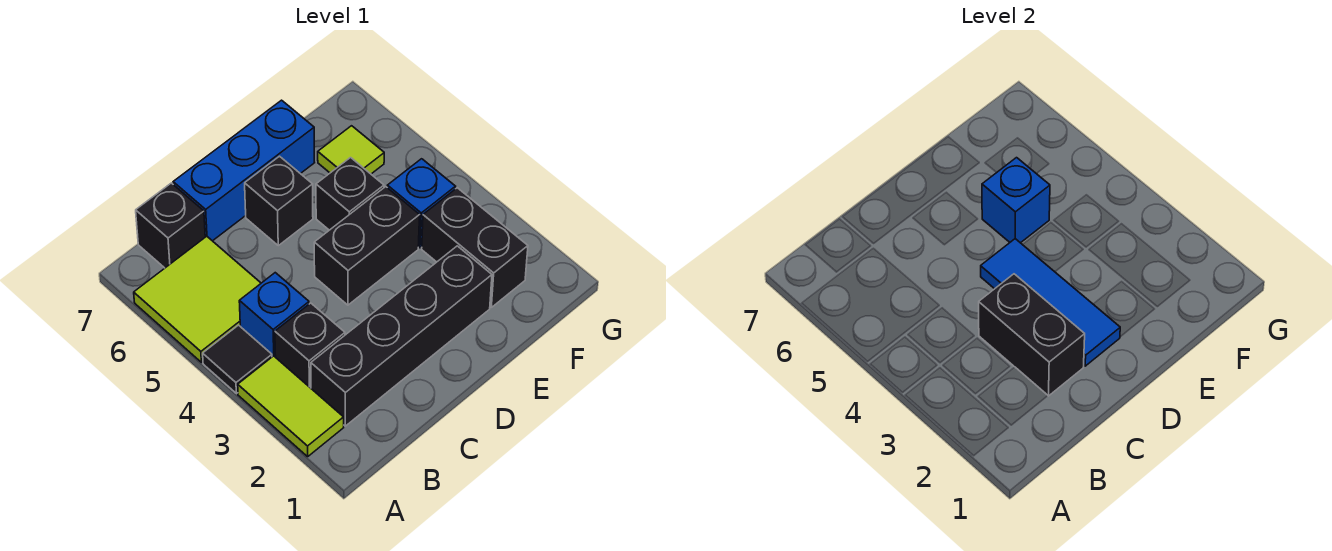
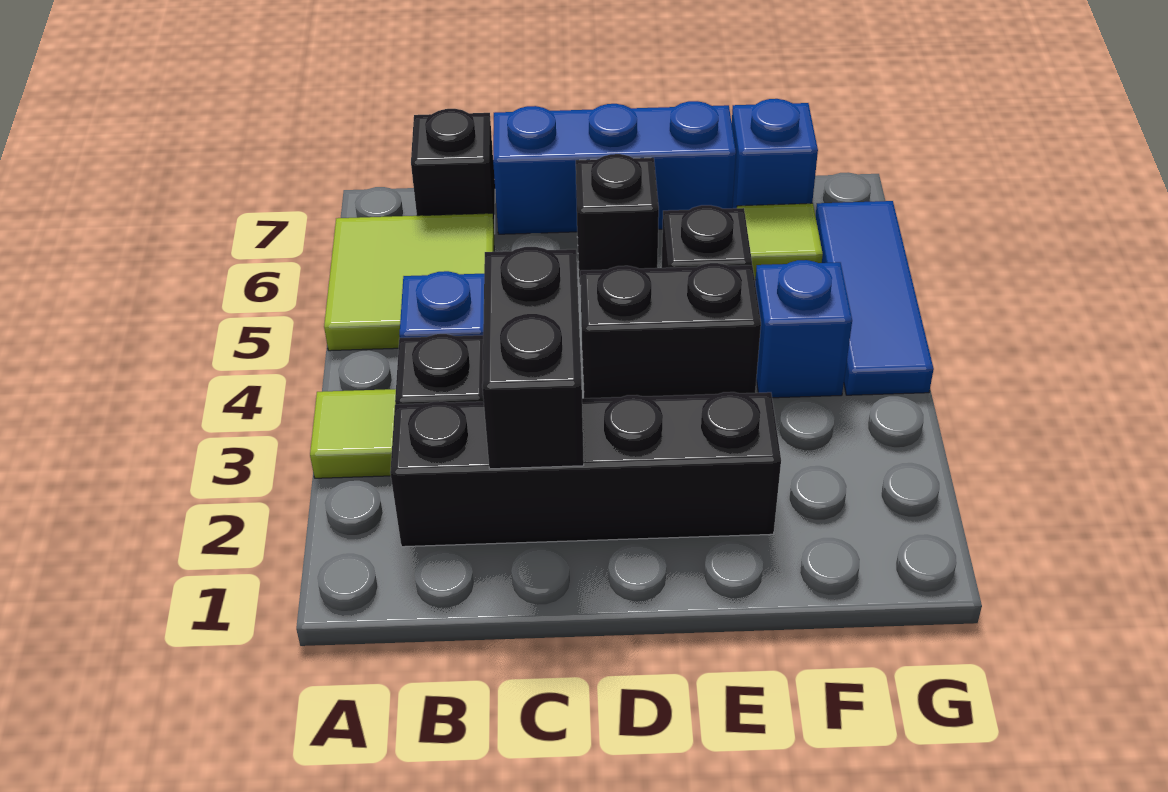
lime tile A2:A3 level 1 -> lime tile A3 level 1
black tile A4 level 1 -> none
blue tile D2:D4 level 2 -> blue tile G4:G6 level 1
blue brick E5 level 2 -> blue brick F7 level 1
black brick F2:F3 level 1 -> none

